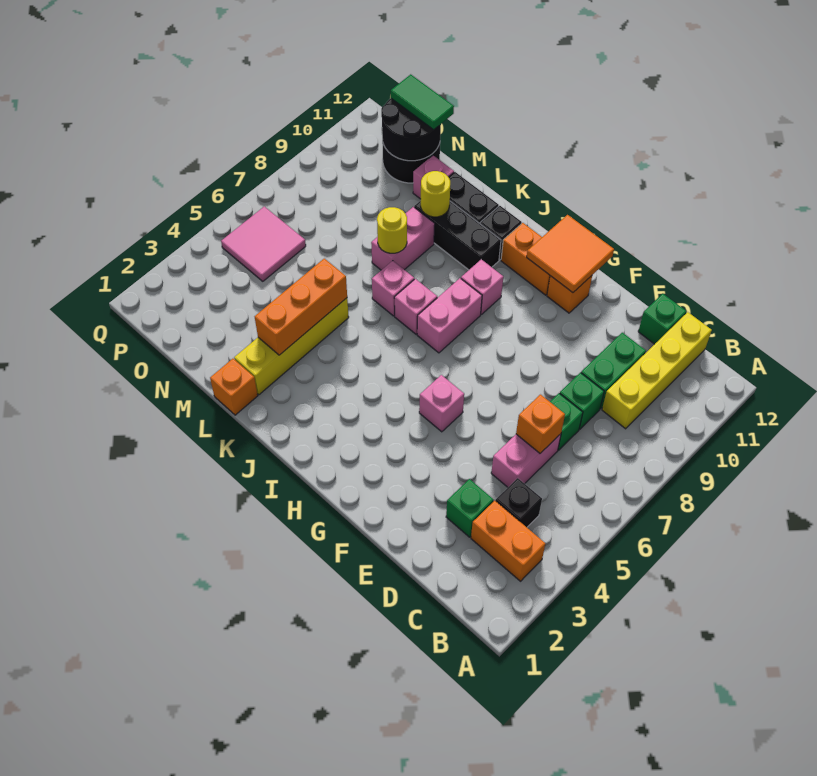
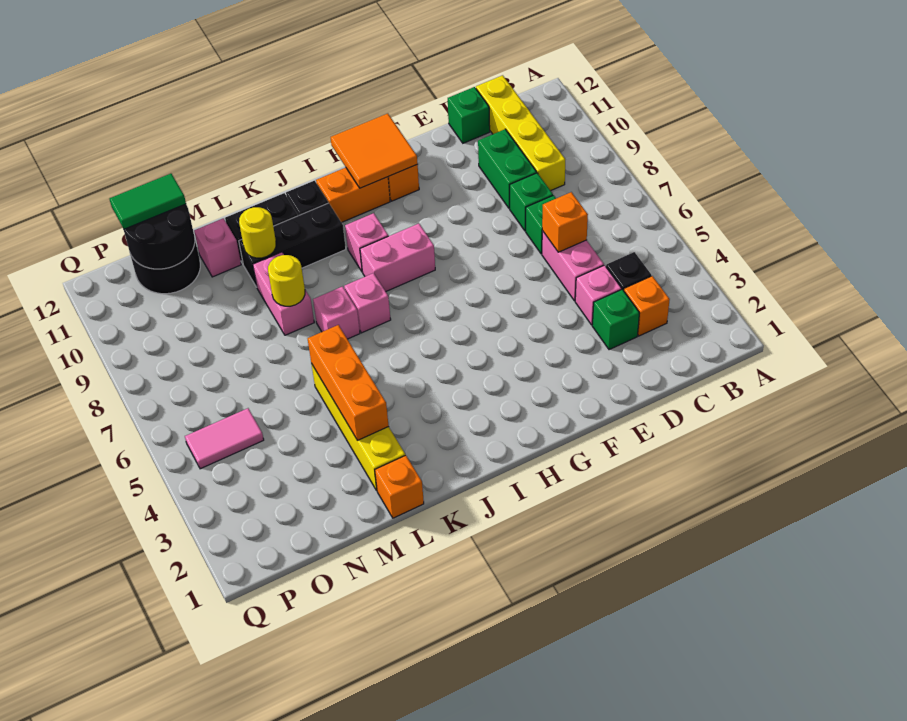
orange brick B3:C3 level 1 -> orange brick C3 level 1
pink brick G5 level 1 -> pink brick D4 level 1
pink brick I7:I8 level 1 -> pink brick H8:I8 level 1
pink tile O5:P6 level 1 -> pink tile O5:P5 level 1

